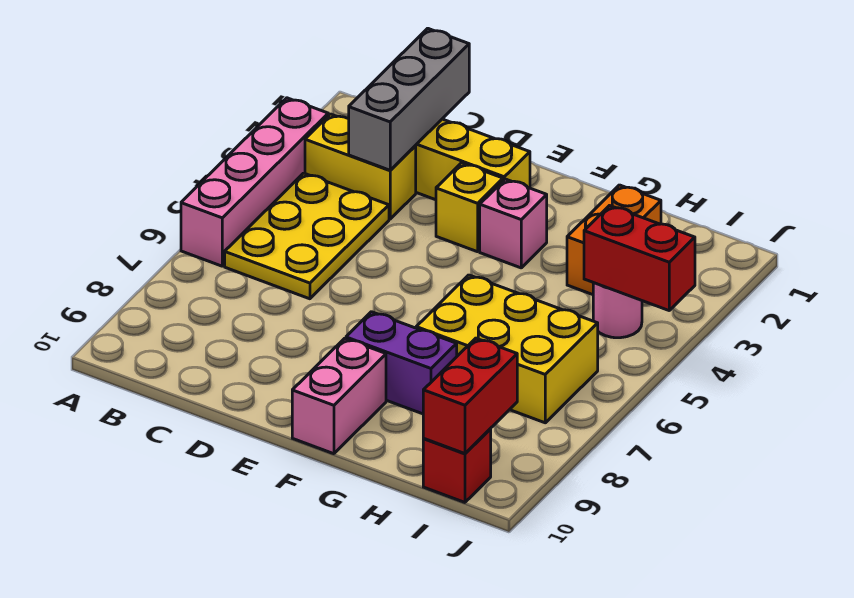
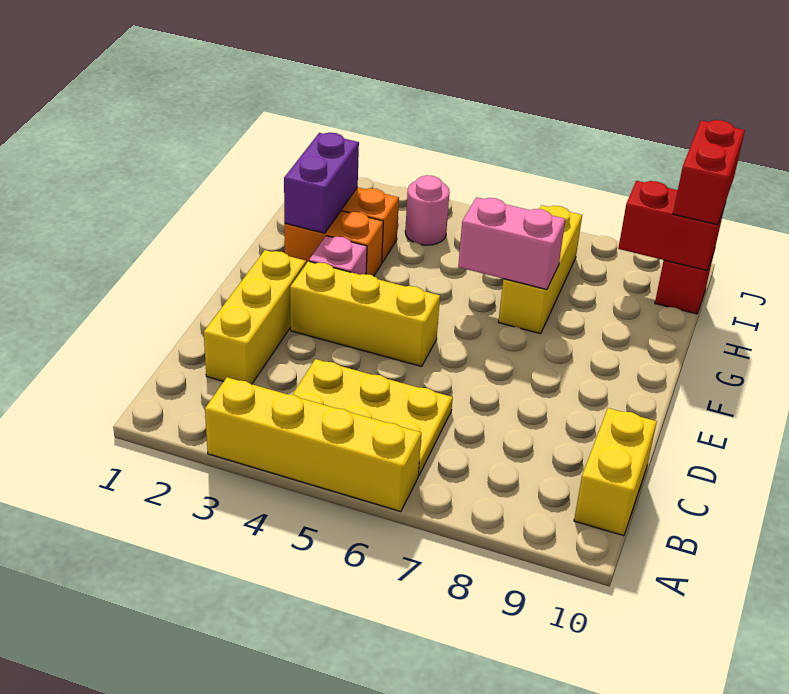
pink brick A3:A6 level 1 -> yellow brick A3:A6 level 1
yellow brick B3:C3 level 1 -> yellow brick B10:C10 level 1
grey brick C1:C3 level 2 -> none
yellow brick E3 level 1 -> yellow brick E3:E5 level 1
purple brick F8:G8 level 1 -> purple brick G2:H2 level 2
pink brick F9:F10 level 1 -> pink brick G6:G7 level 2
none -> orange brick G2:G3 level 1
yellow brick G6:I7 level 1 -> yellow brick G7:I7 level 1
red brick I4:J4 level 2 -> red brick I10:J10 level 3

